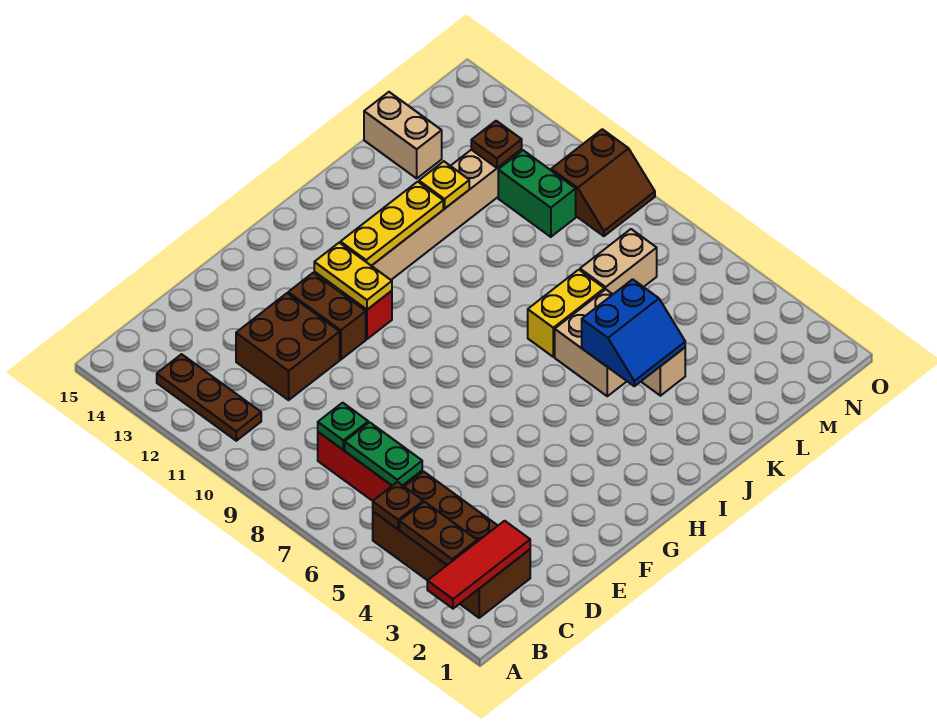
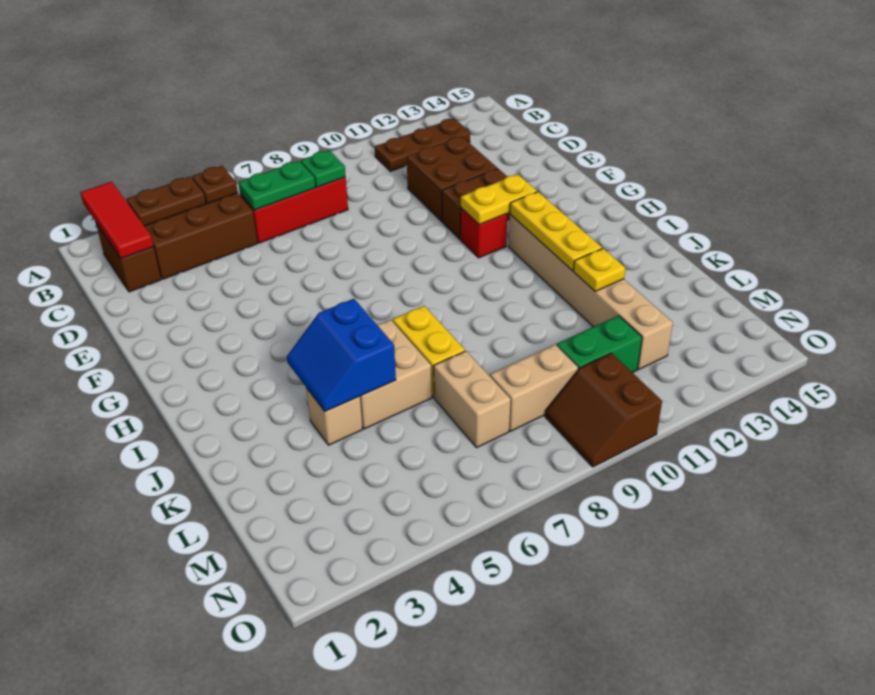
tan brick L14:L15 level 1 -> tan brick M8:M9 level 1
brown plate M12 level 2 -> none

